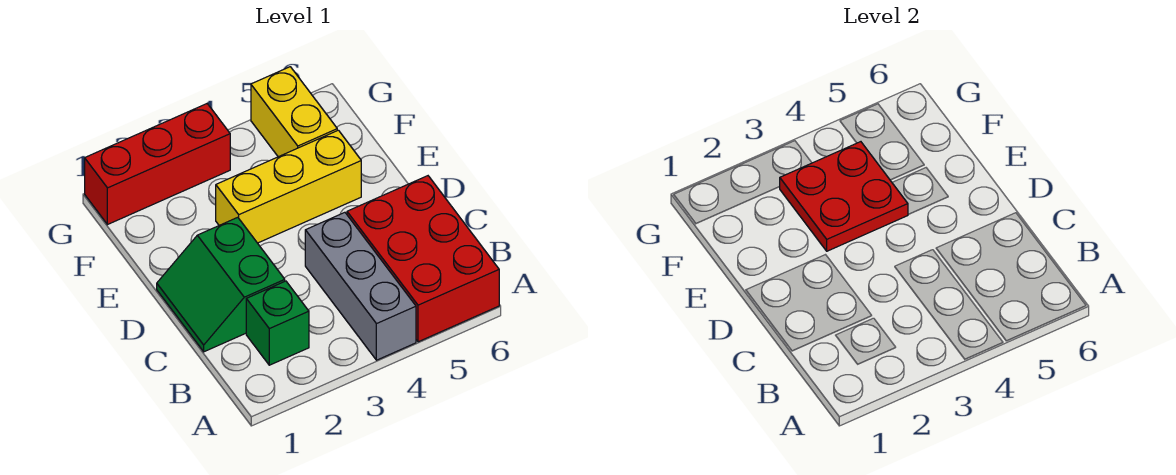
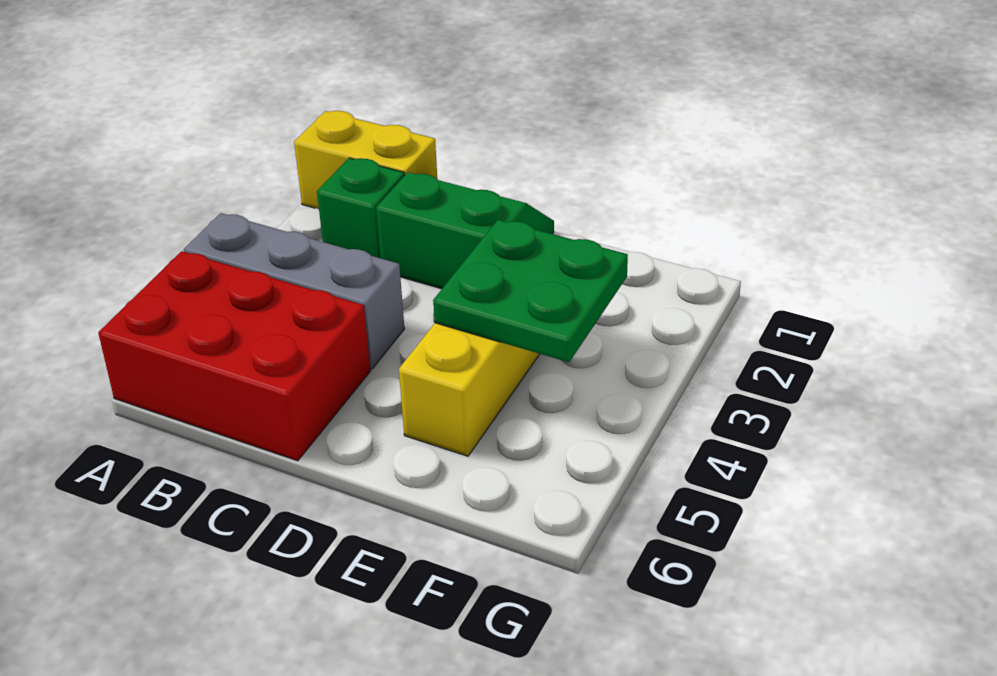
red plate E3:F4 level 2 -> green plate E3:F4 level 2
yellow brick F5:G5 level 1 -> yellow brick A1:B1 level 1
red brick G1:G3 level 1 -> none

